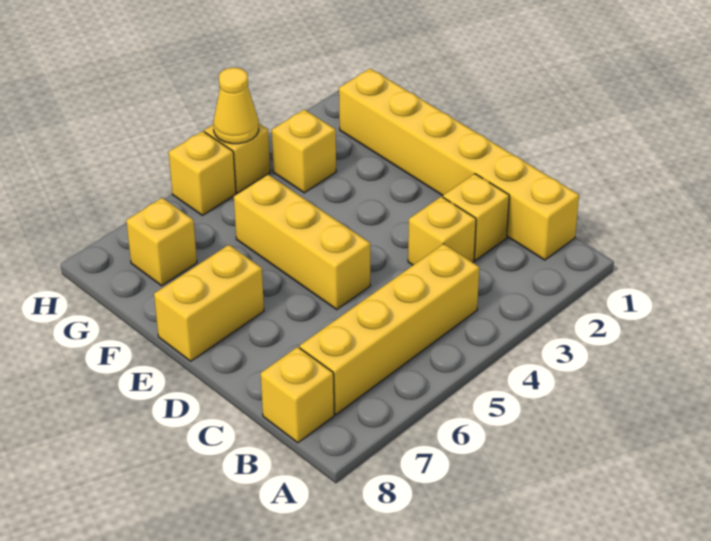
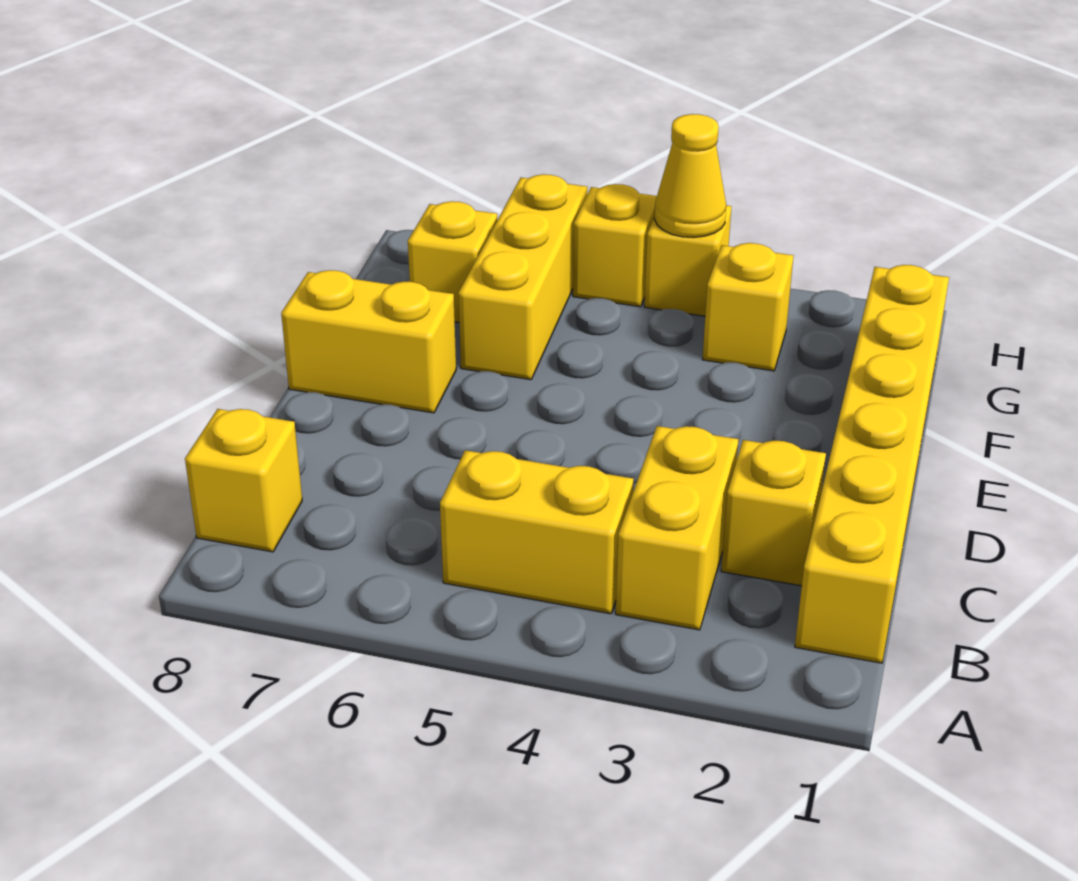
yellow brick B4:B7 level 1 -> yellow brick B4:B5 level 1
yellow brick C3 level 1 -> yellow brick B3:C3 level 1
yellow brick D5:F5 level 1 -> yellow brick F6:H6 level 1

